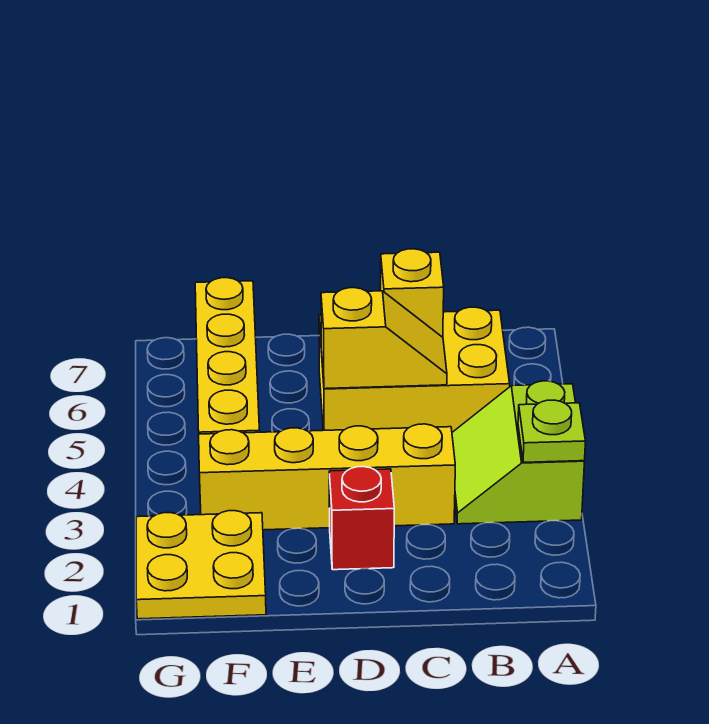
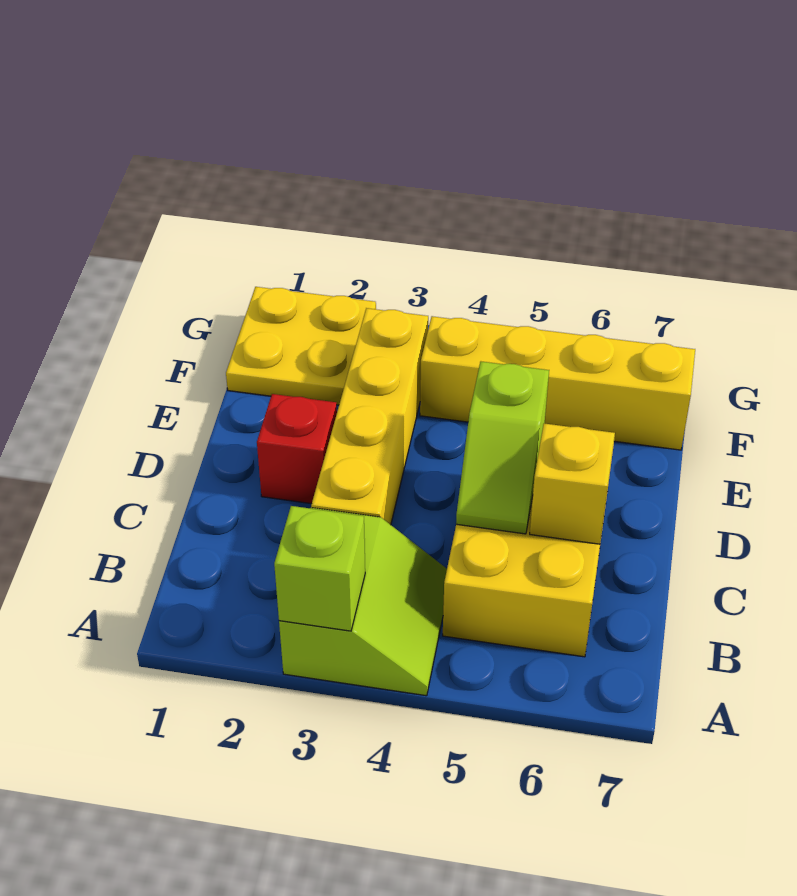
lime slope A3:B4 level 1 top A -> lime slope A3:B4 level 1 top 3
lime plate A3 level 2 -> lime brick A3 level 2
yellow slope C5:D5 level 2 top D -> lime slope C5:D5 level 2 top D

